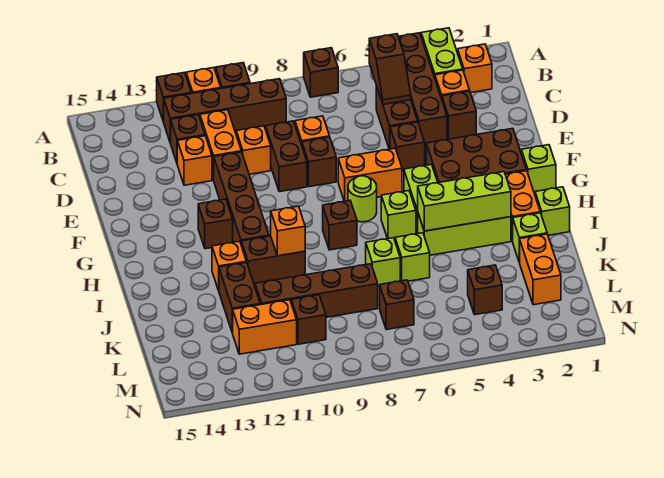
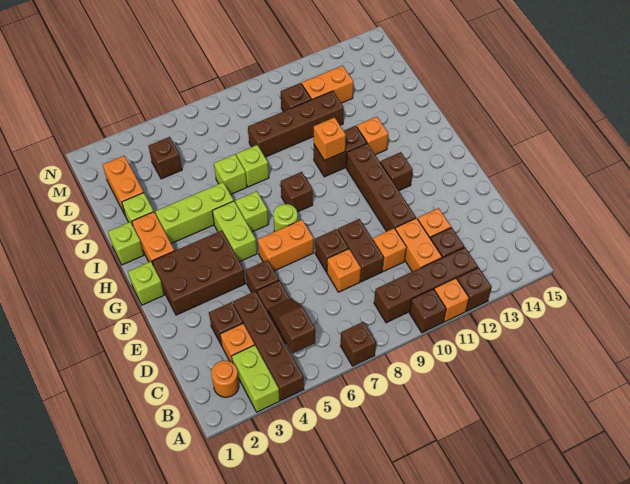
orange brick B2 level 1 -> orange round brick B2 level 1
lime brick I3:I5 level 2 -> none
brown brick J12:K12 level 1 -> none
brown brick L7 level 1 -> none

